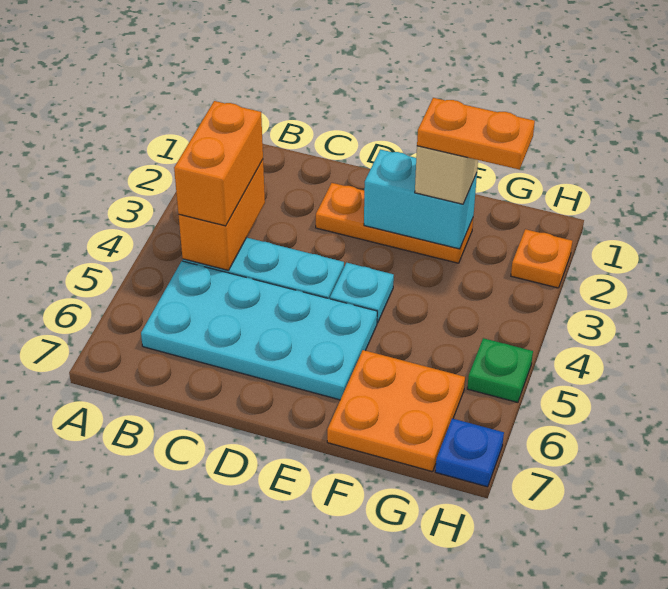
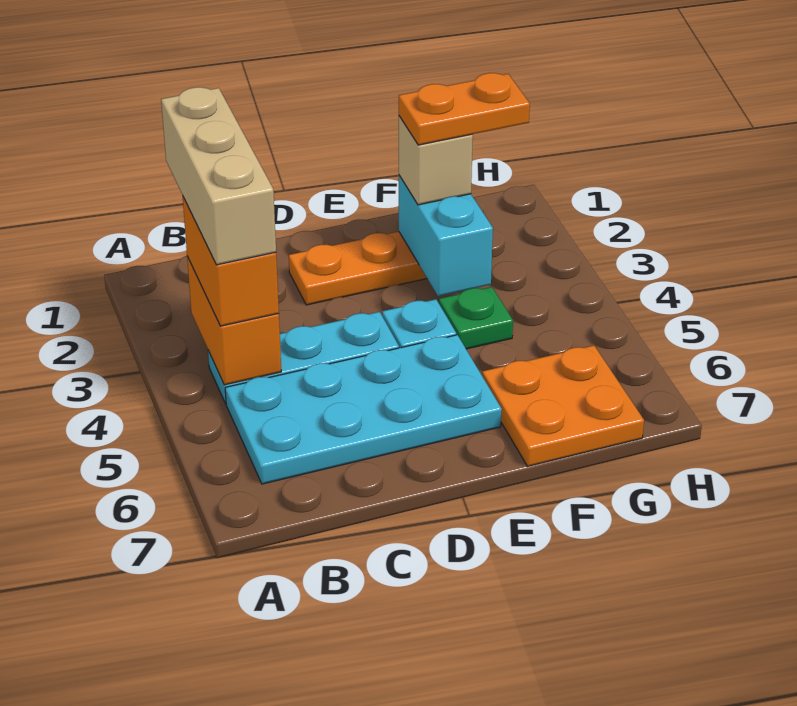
none -> tan brick B2:B4 level 4
cyan brick E2:F2 level 2 -> cyan brick F2:F3 level 2
orange plate H2 level 1 -> none
green plate H5 level 1 -> green plate F4 level 1
blue plate H7 level 1 -> none

